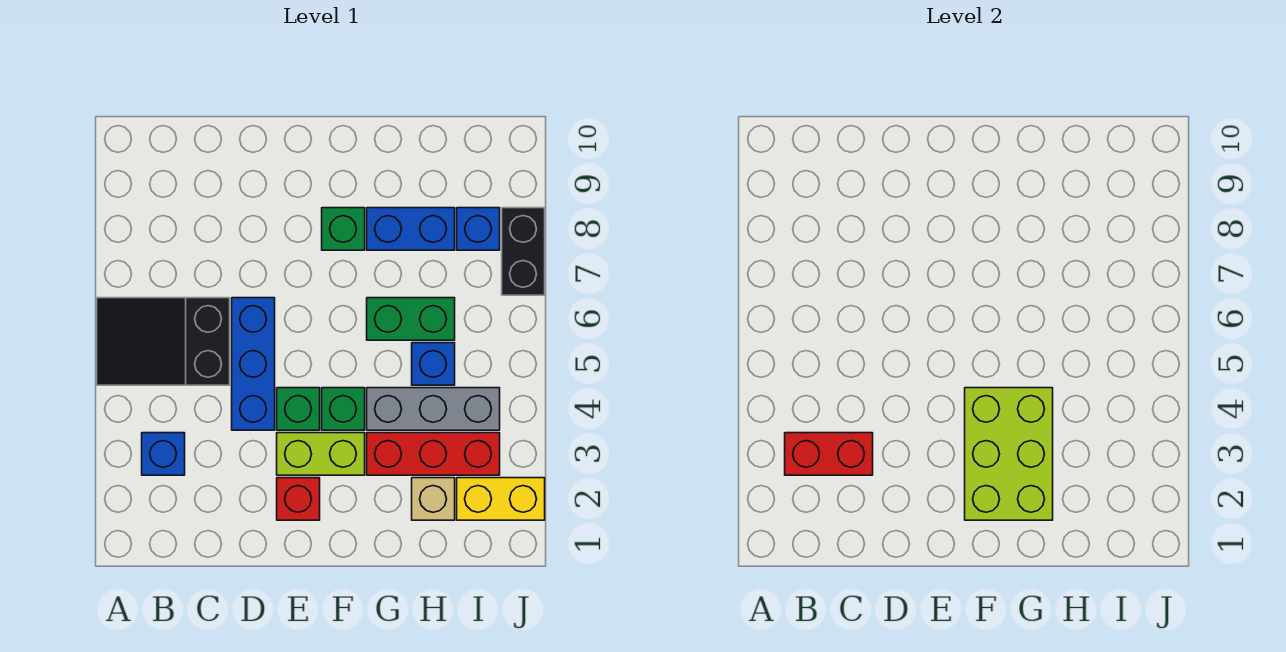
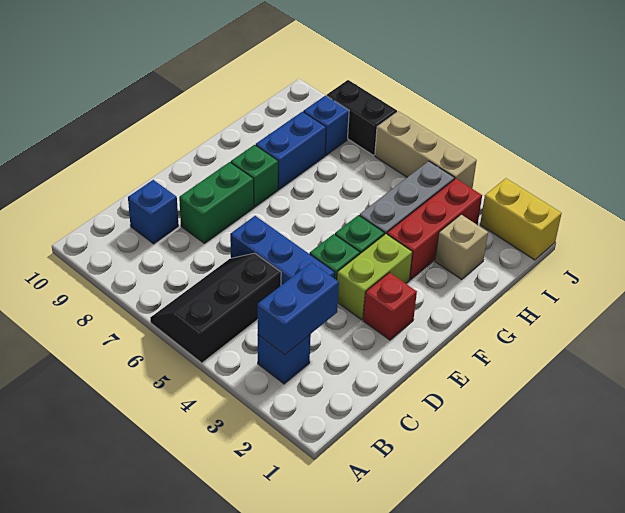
black slope A5:C6 level 1 top C -> black slope A5:C6 level 1 top 5
red brick B3:C3 level 2 -> blue brick B3:C3 level 2
lime brick F2:G4 level 2 -> none
green brick G6:H6 level 1 -> green brick D8:E8 level 1
blue brick H5 level 1 -> blue brick C9 level 1
yellow brick I2:J2 level 1 -> yellow brick J1:J2 level 1
none -> tan brick J4:J6 level 1

